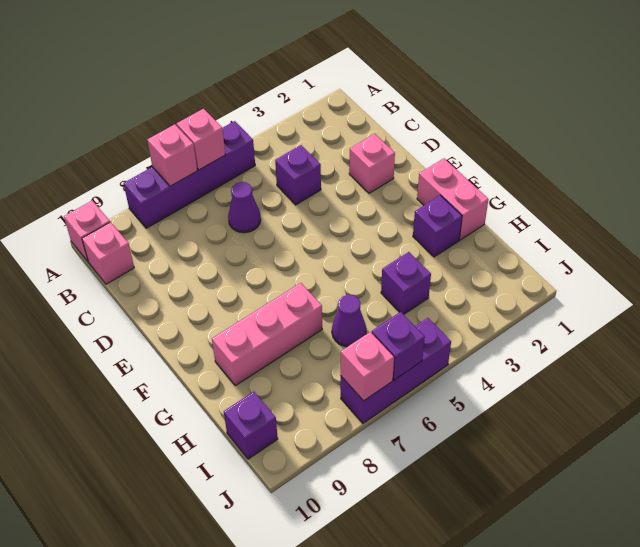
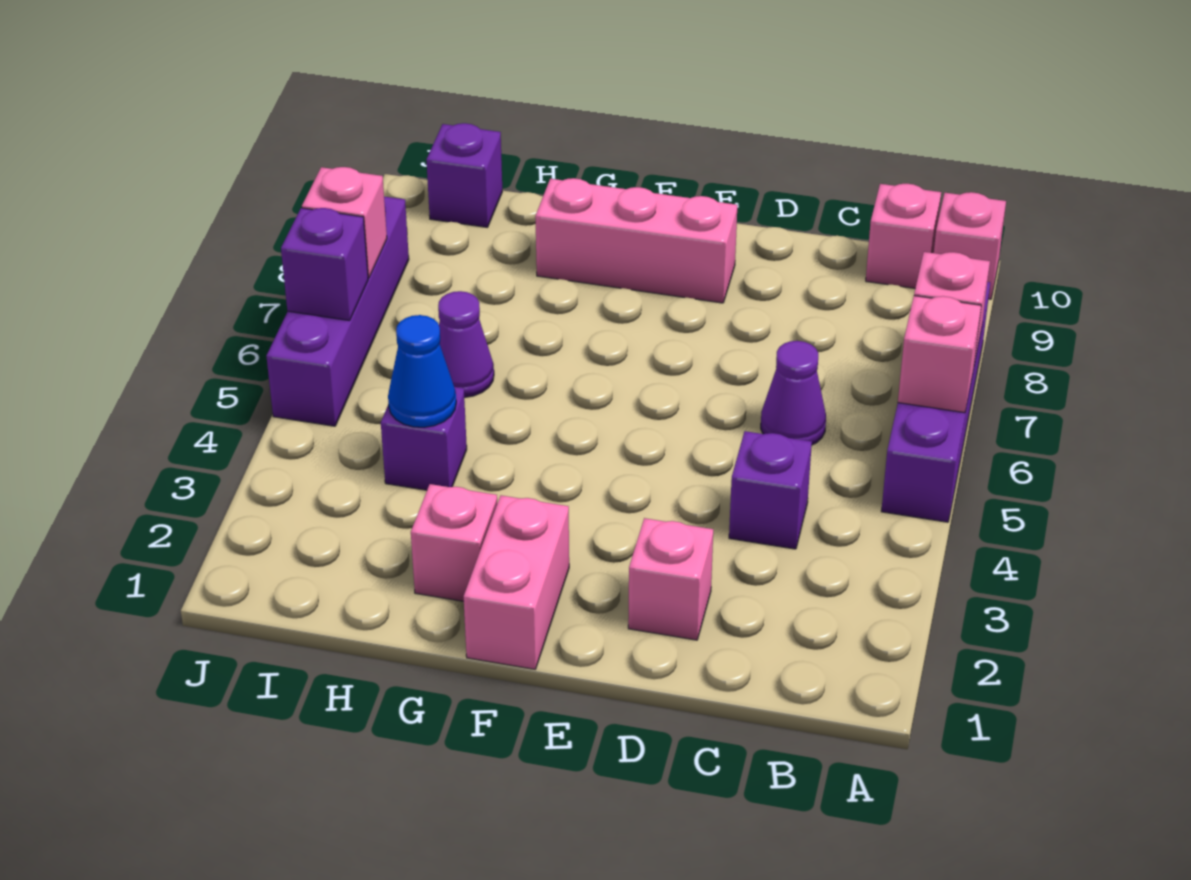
pink brick F1:G1 level 1 -> pink brick F1:F2 level 1
purple brick G2 level 1 -> pink brick G2 level 1
pink brick G7:G9 level 1 -> pink brick E9:G9 level 1
none -> blue cone H4 level 2
purple brick J5:J7 level 1 -> purple brick J5:J8 level 1

